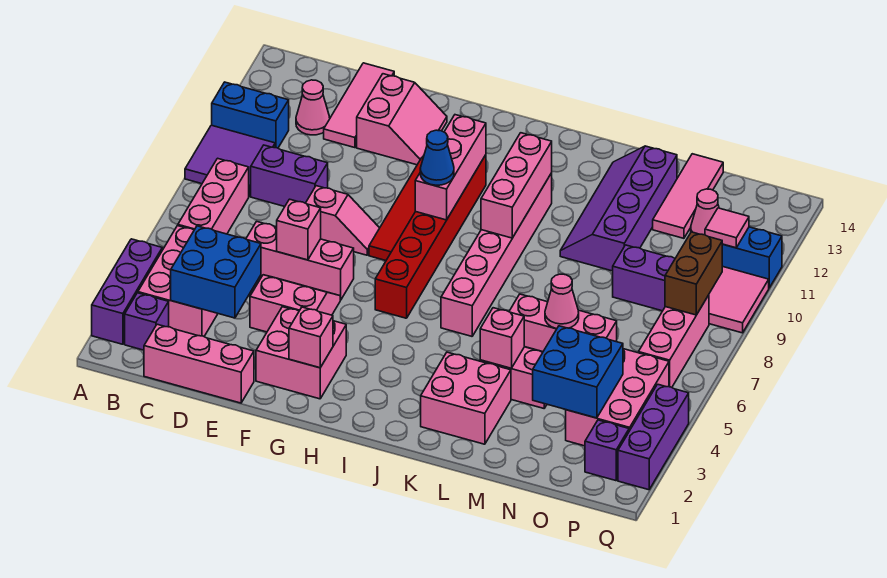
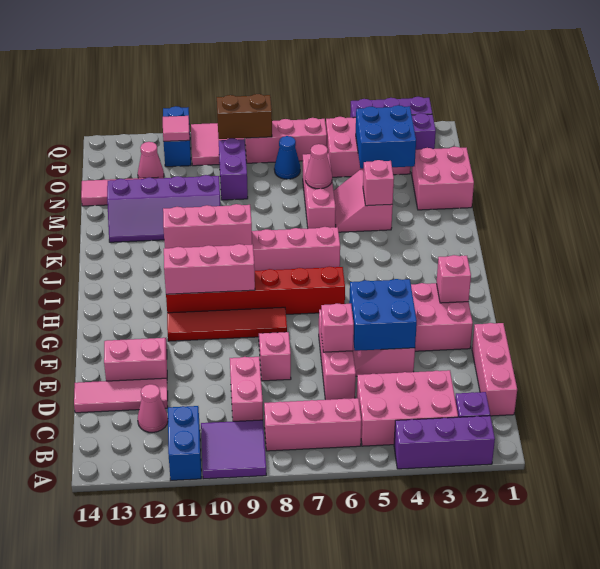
blue brick C3:D4 level 2 -> blue brick E4:F5 level 2
purple brick C9:D9 level 1 -> pink brick C9:D9 level 1
blue cone H9 level 3 -> blue cone O7 level 1
pink brick K2:L3 level 1 -> pink brick M1:N2 level 1

